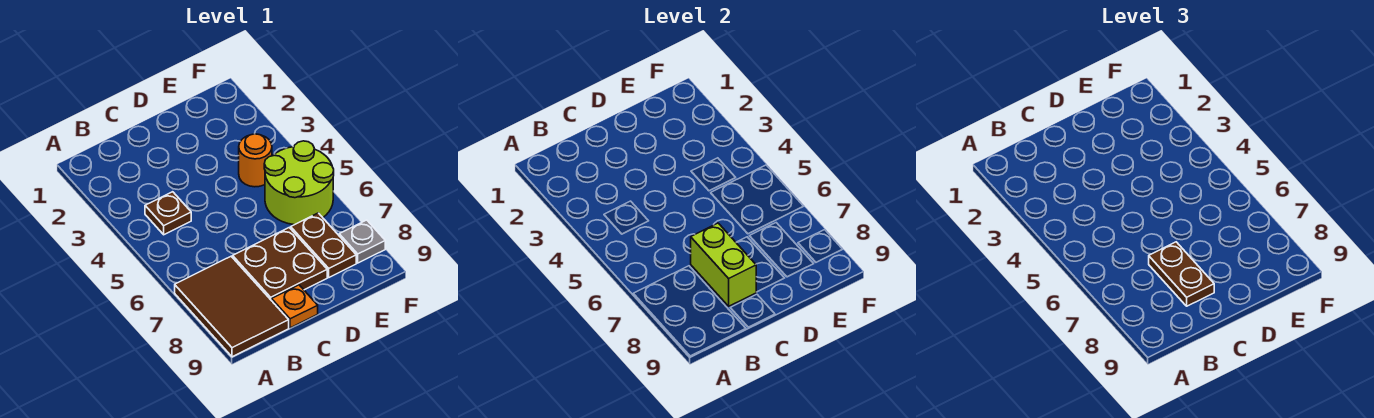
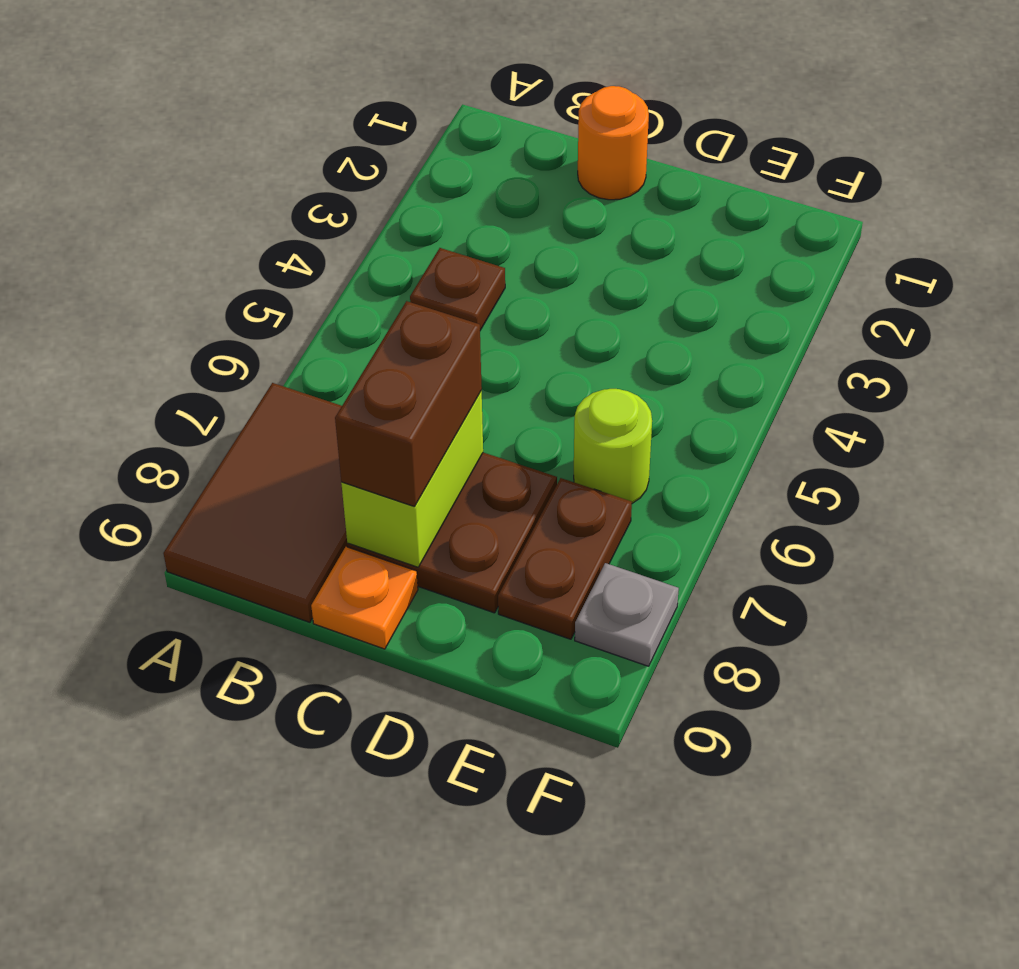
brown plate C7:C8 level 3 -> brown brick C7:C8 level 3
orange round brick E4 level 1 -> orange round brick C1 level 1
lime round brick E5:F6 level 1 -> lime round brick E6 level 1

